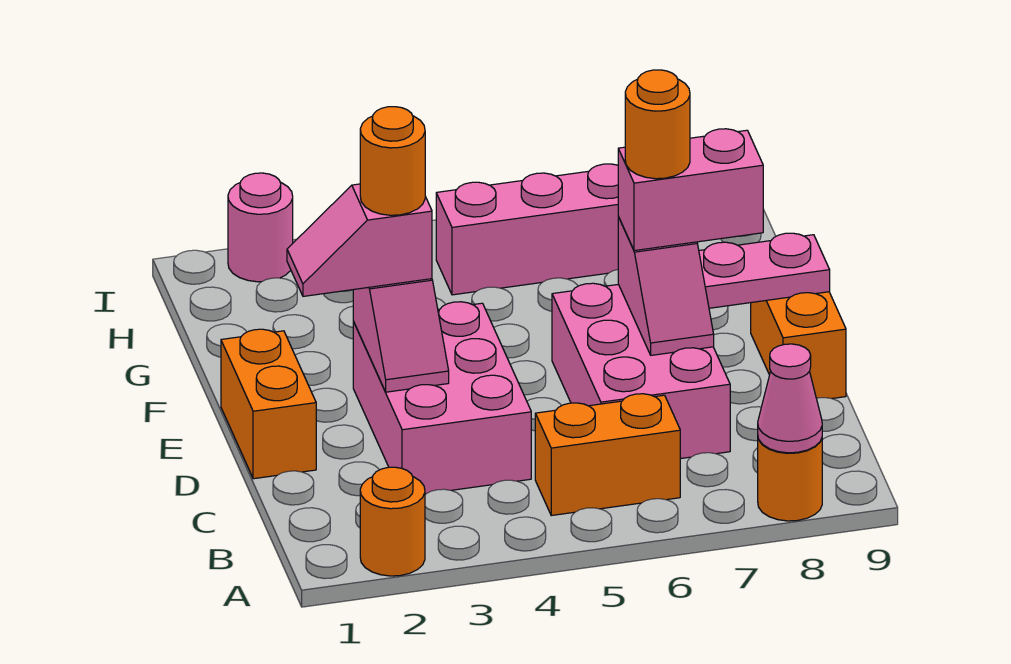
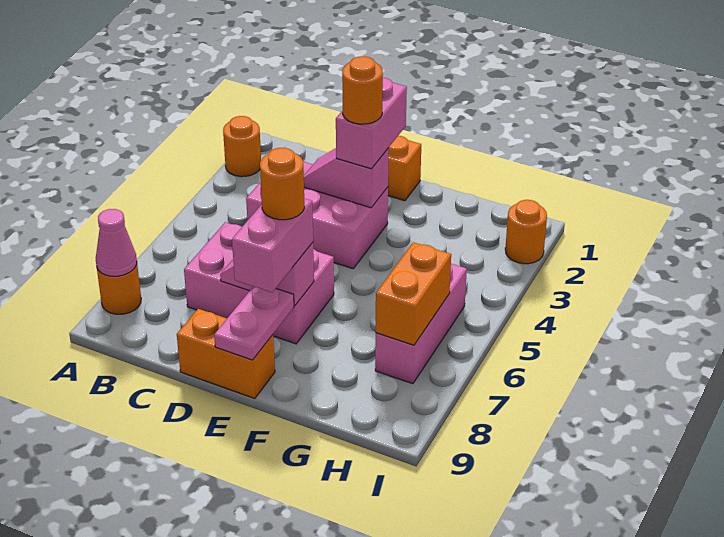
orange brick B5:B6 level 1 -> orange brick H6:H7 level 2
pink slope E2:E3 level 3 top 3 -> pink brick E2:E3 level 3
pink round brick I2 level 1 -> orange round brick I2 level 1

